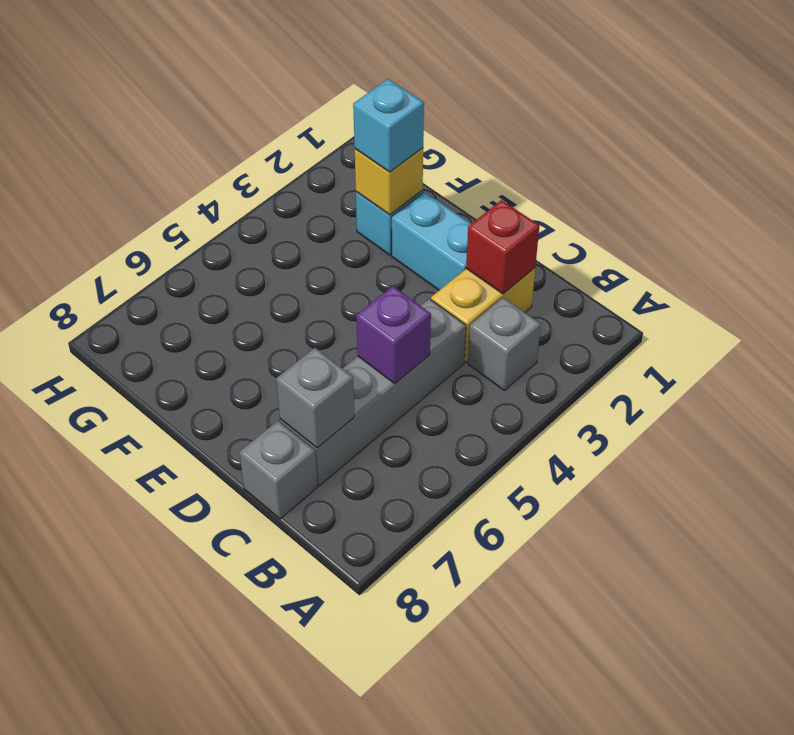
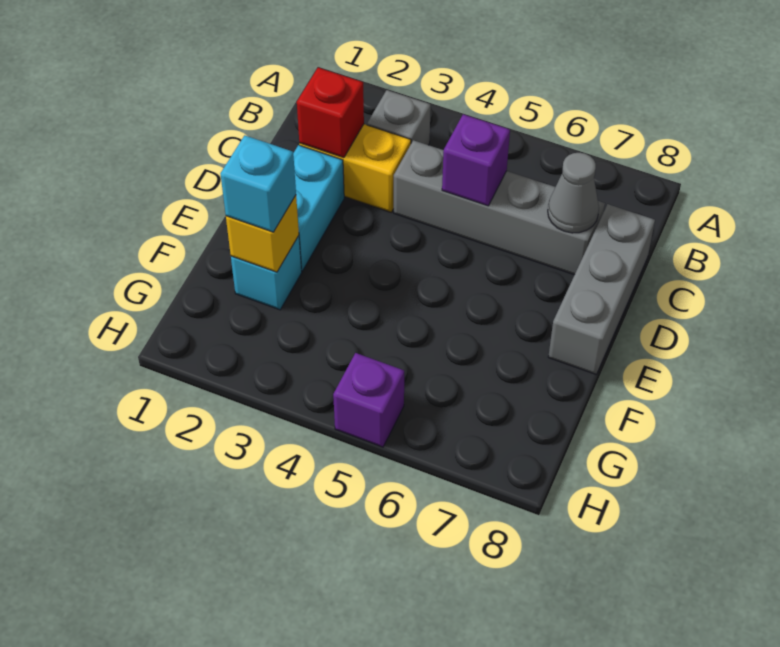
grey brick C7 level 2 -> grey cone C7 level 2
grey brick C8 level 1 -> grey brick C8:E8 level 1
none -> purple brick H5 level 1

